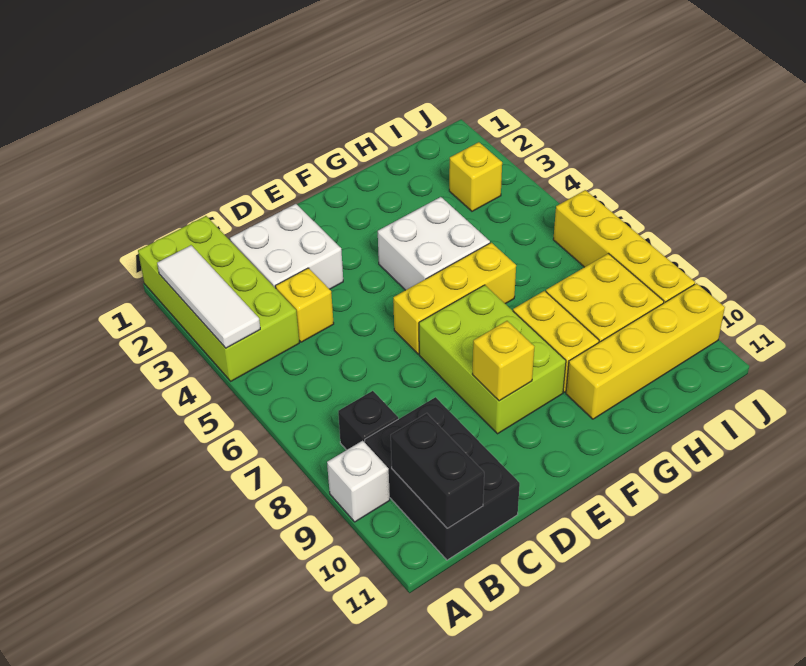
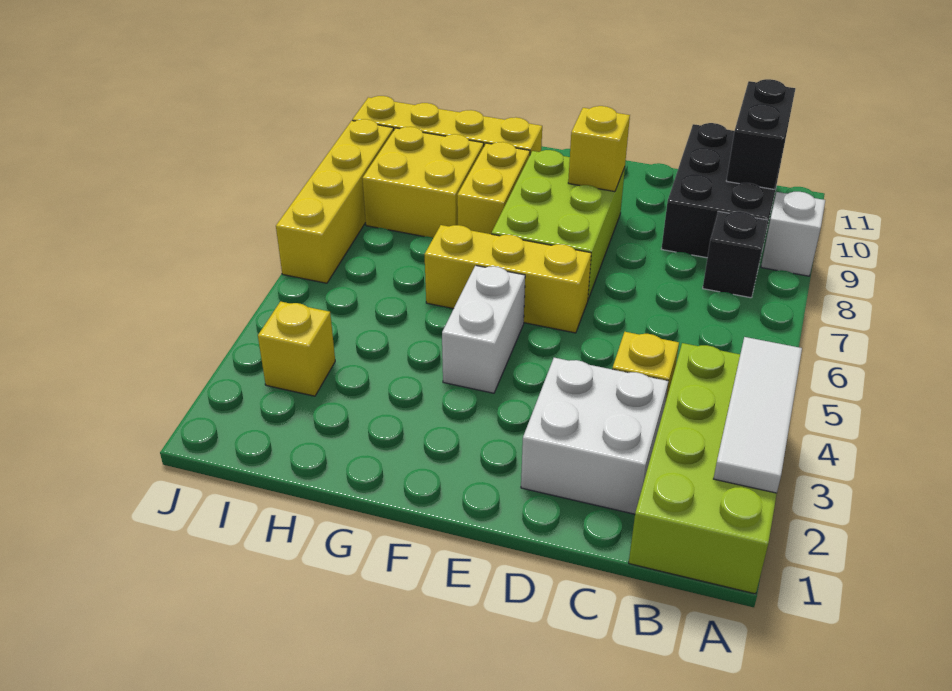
white brick F4:G5 level 1 -> white brick F4:F5 level 1

